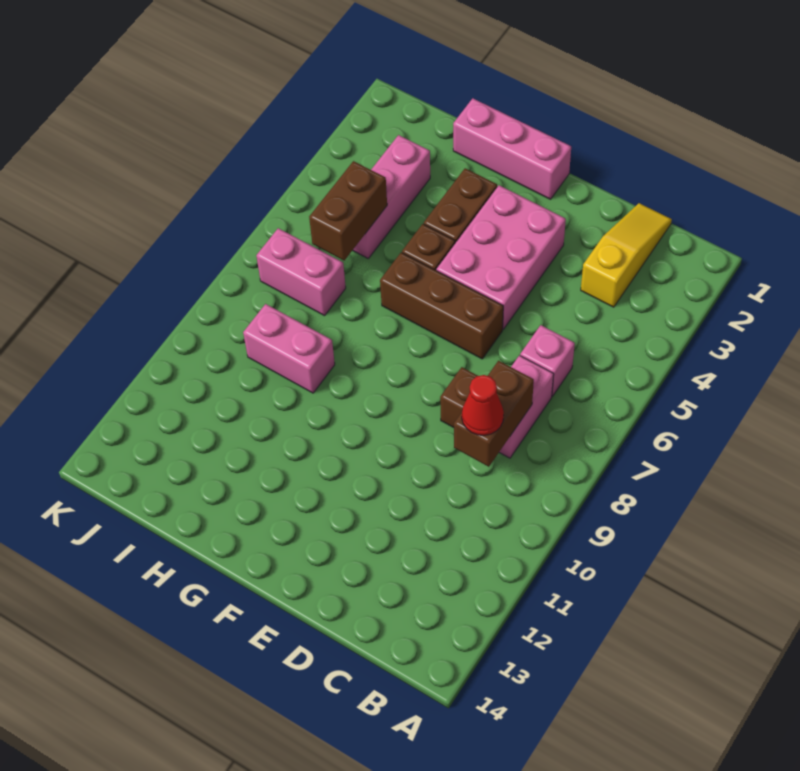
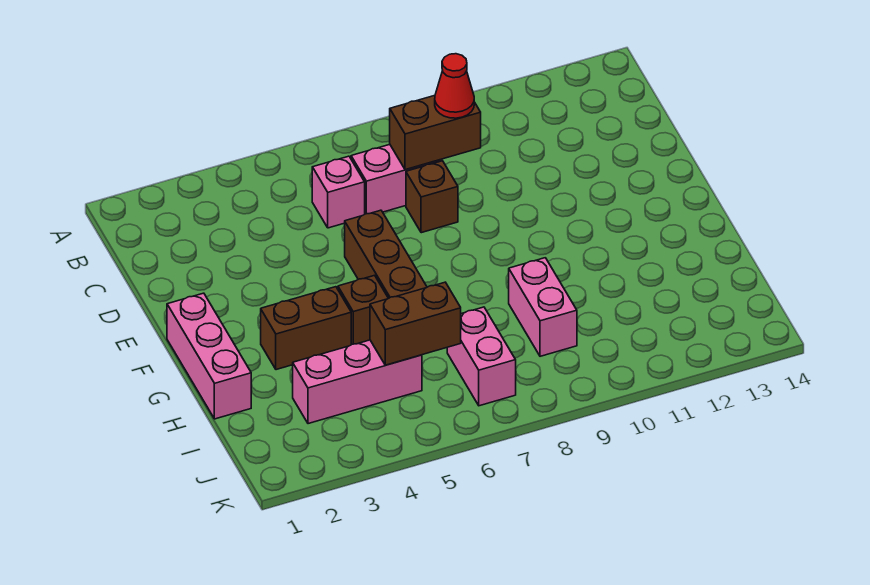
yellow slope C1:C3 level 1 top 3 -> none
pink brick E3:F5 level 1 -> none

